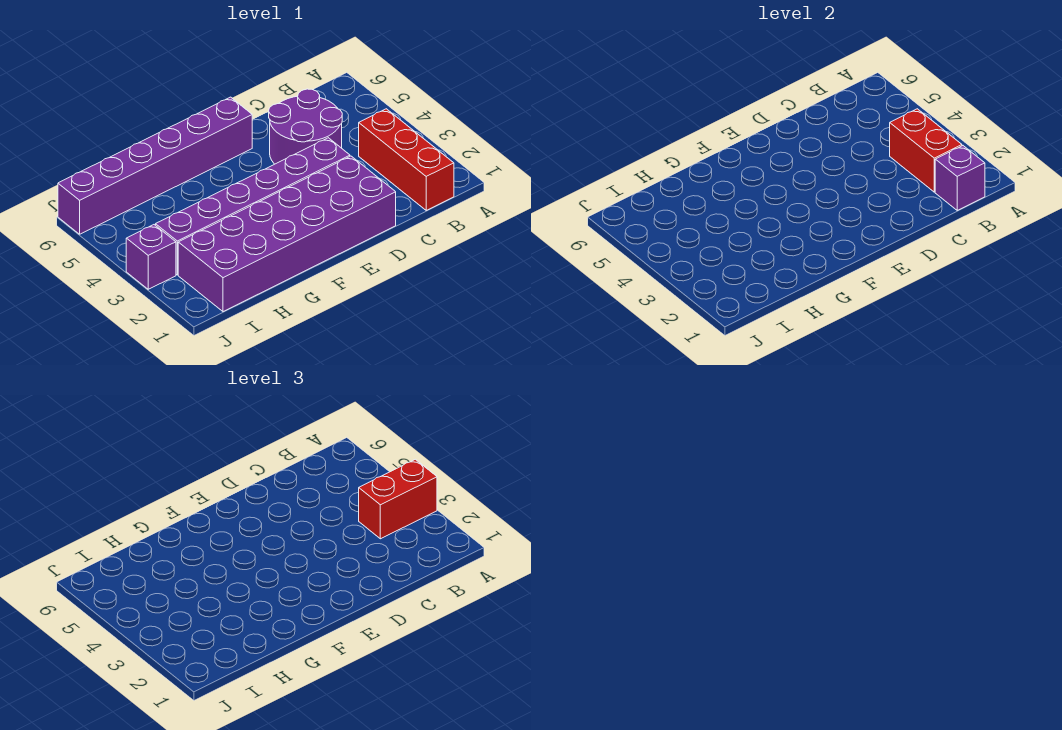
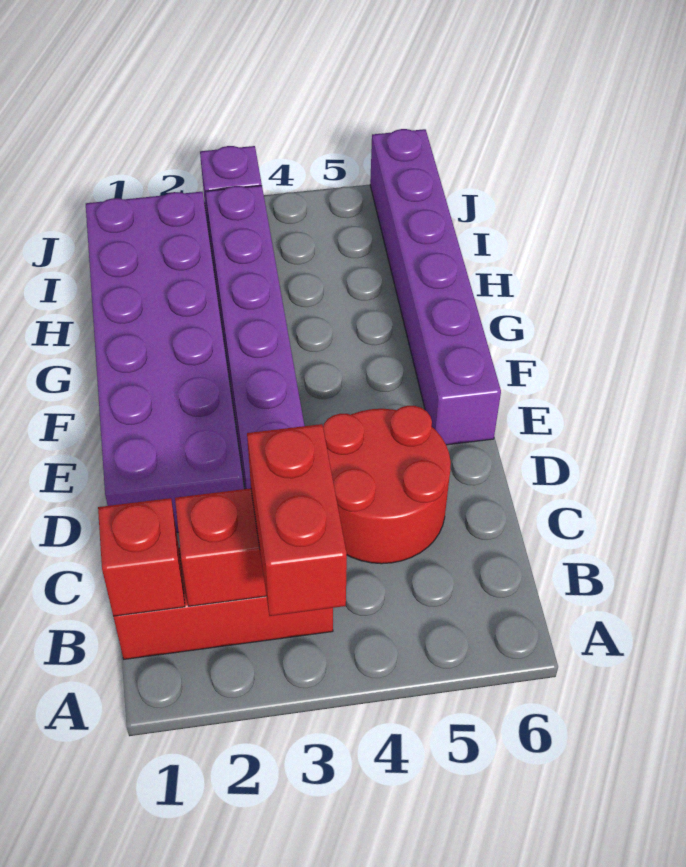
purple brick B1 level 2 -> red brick B1 level 2
purple round brick C4:D5 level 1 -> red round brick C4:D5 level 1

